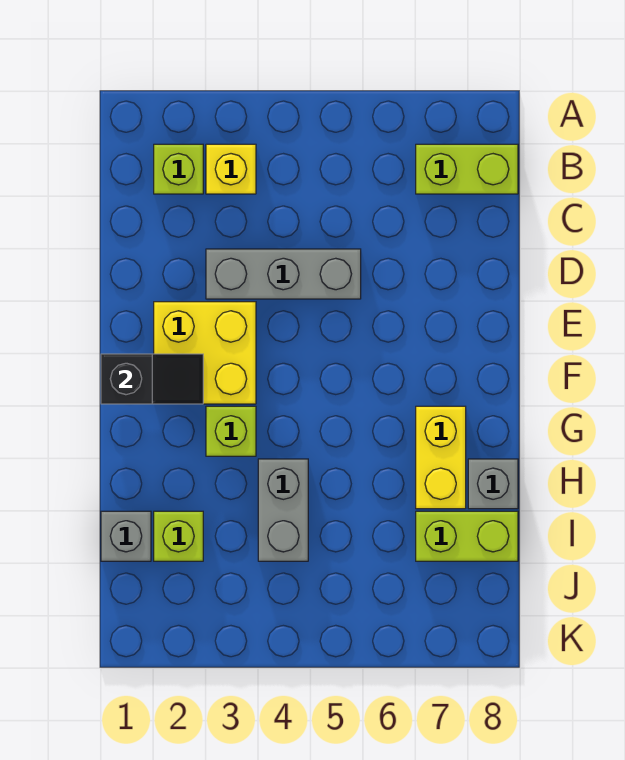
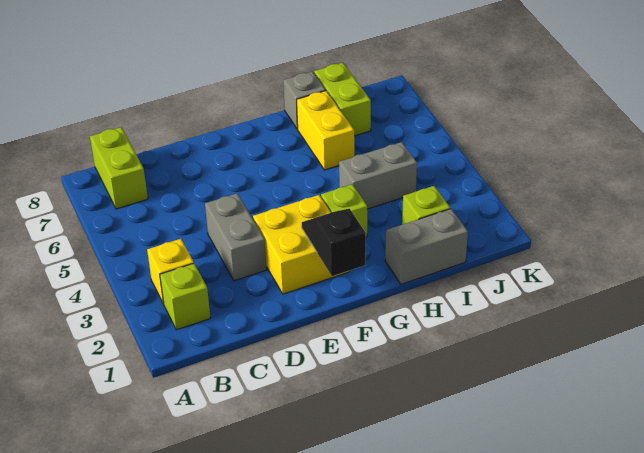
grey brick D3:D5 level 1 -> grey brick D3:D4 level 1
yellow brick G7:H7 level 1 -> yellow brick H6:H7 level 1
grey brick I1 level 1 -> grey brick H1:I1 level 1

